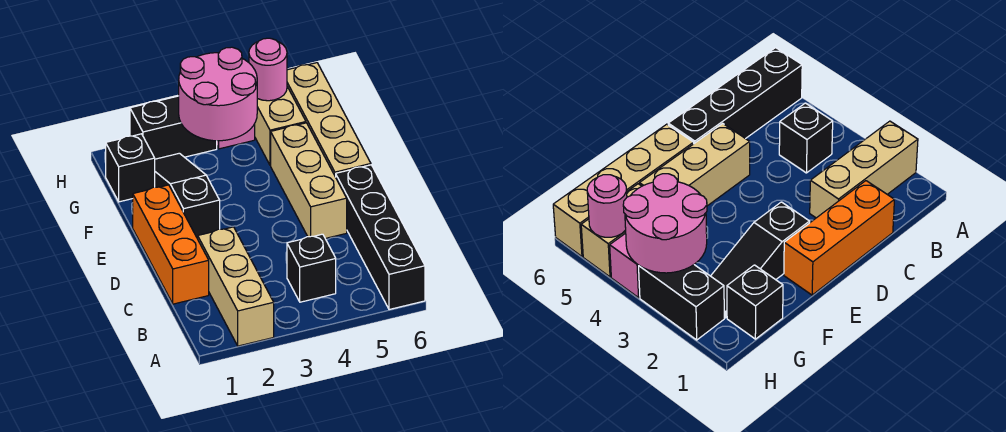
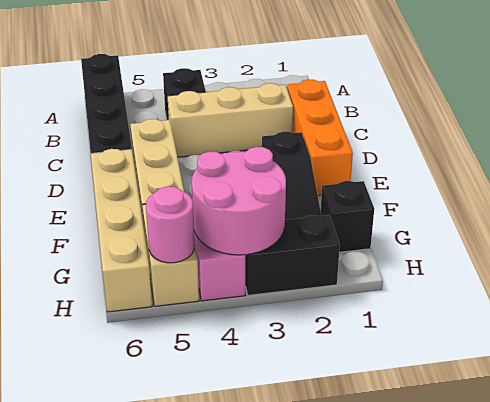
tan brick A2:C2 level 1 -> tan brick C2:C4 level 1

